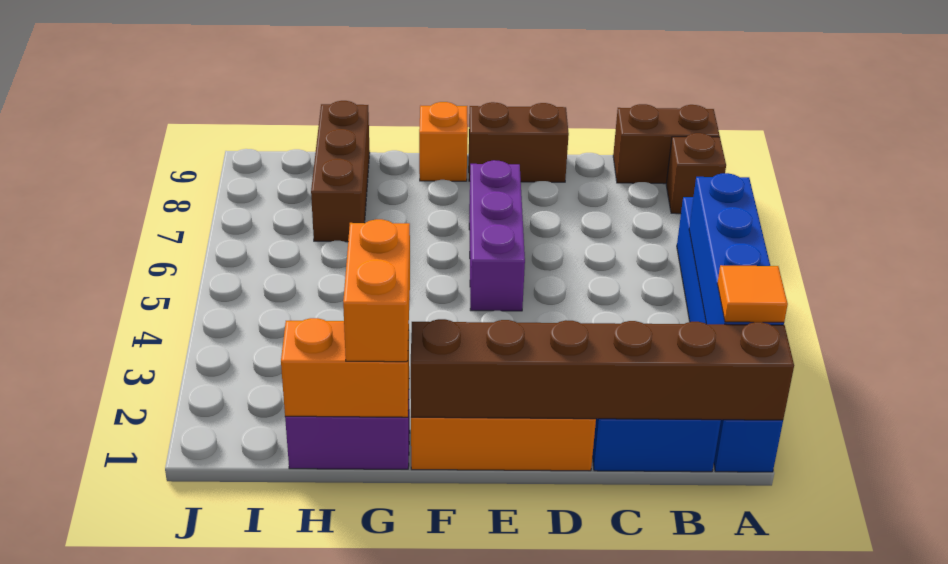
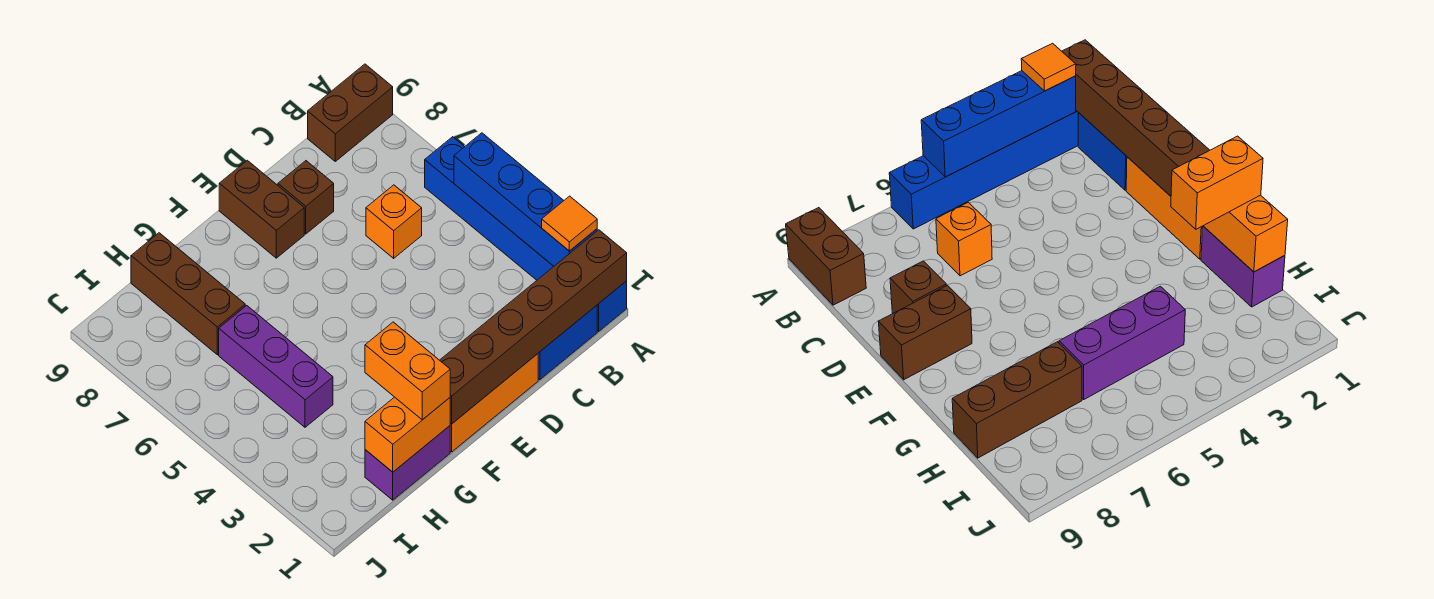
brown brick A8 level 1 -> brown brick D8 level 1
brown brick D9:E9 level 1 -> brown brick E8:E9 level 1
purple brick E5:E7 level 1 -> purple brick H4:H6 level 1
orange brick F9 level 1 -> orange brick C6 level 1

